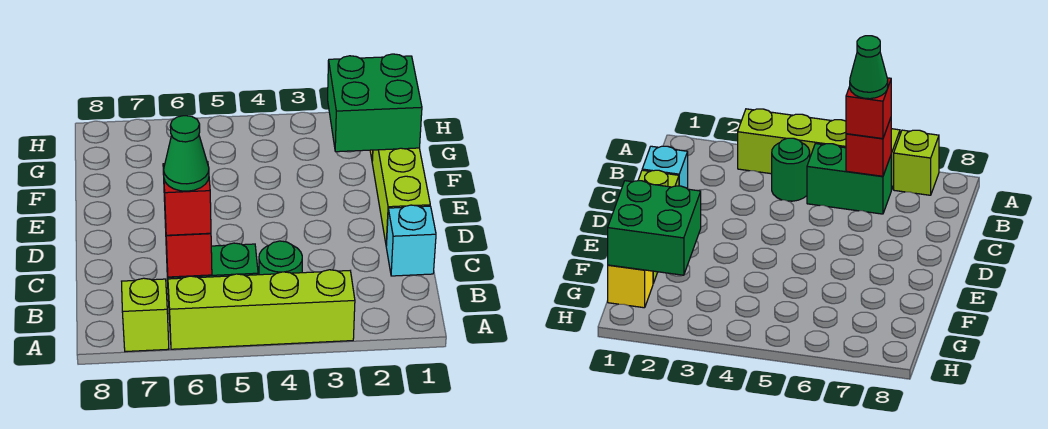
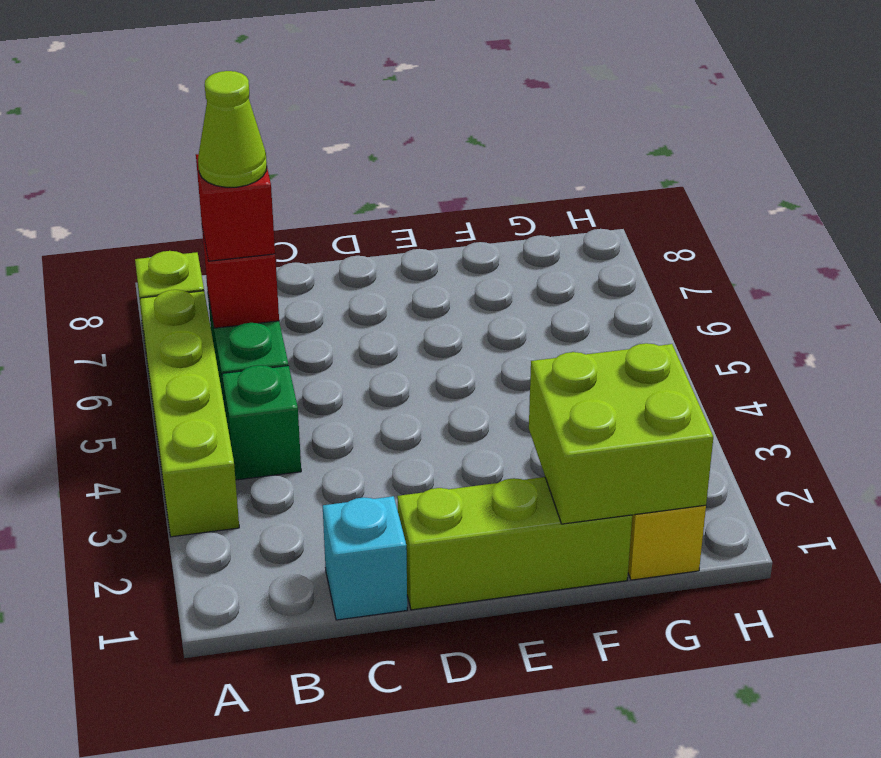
green round brick B4 level 1 -> green brick B4 level 1
green cone B6 level 4 -> lime cone B6 level 4
green brick F1:G2 level 2 -> lime brick F1:G2 level 2

